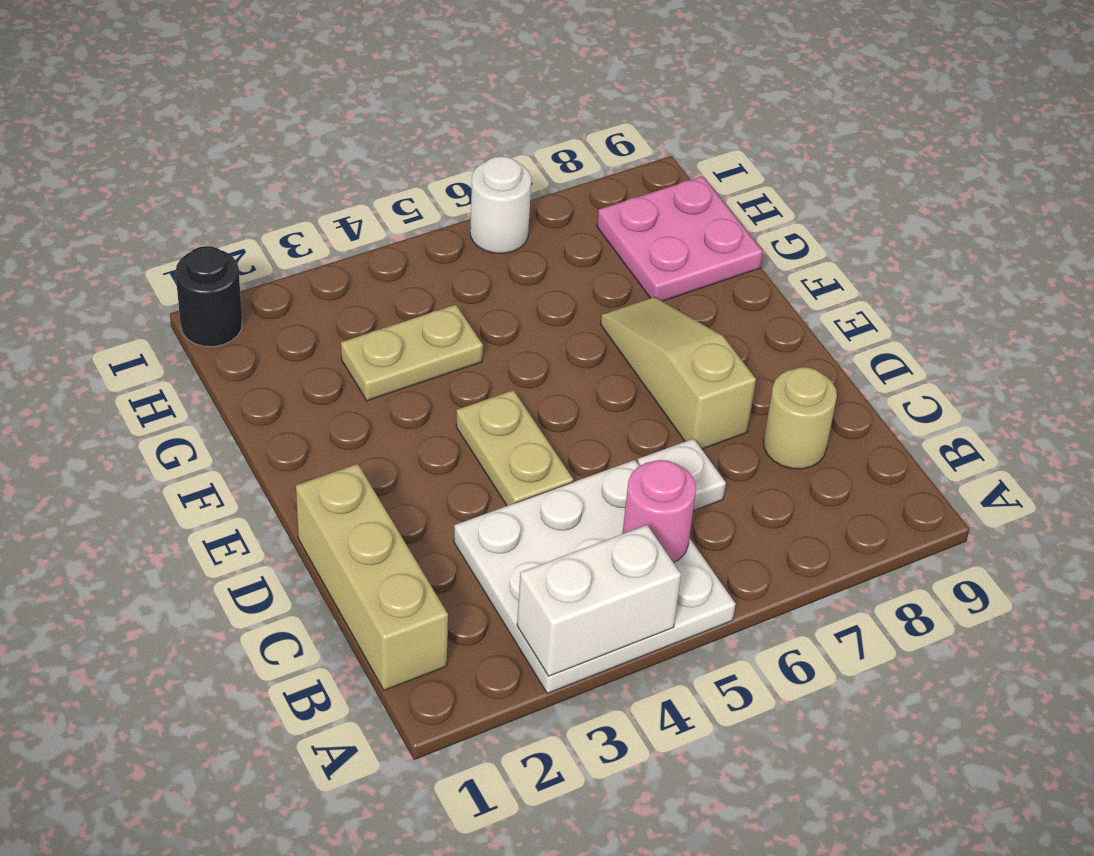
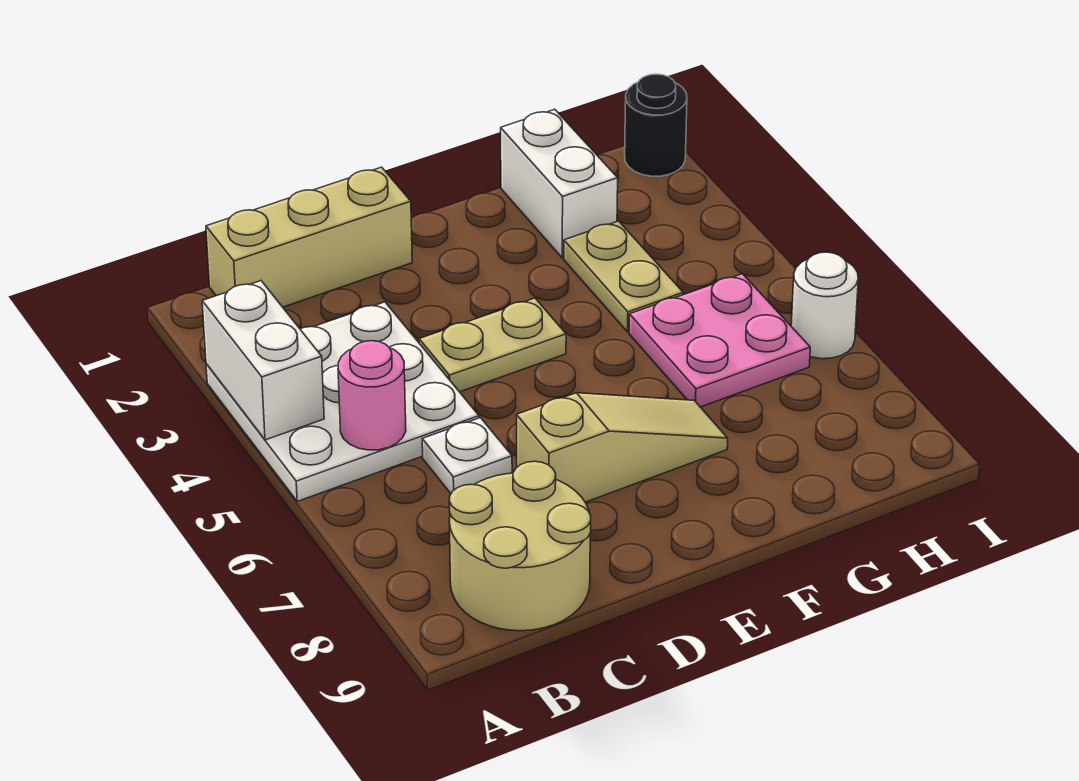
tan round brick C8 level 1 -> tan round brick B8:C9 level 1
none -> white brick G1:G2 level 1
pink plate G8:H9 level 1 -> pink plate G5:H6 level 1

